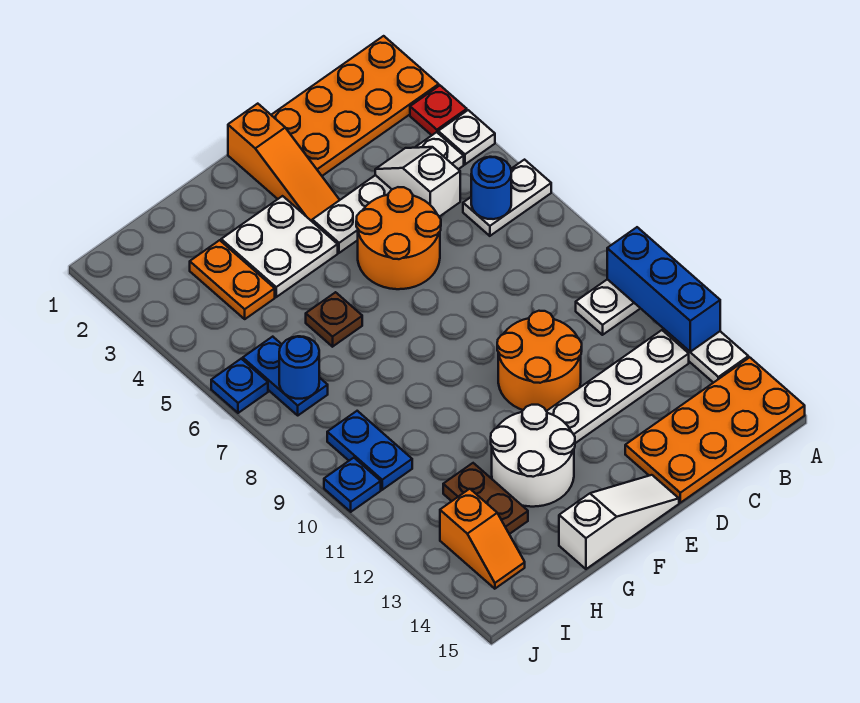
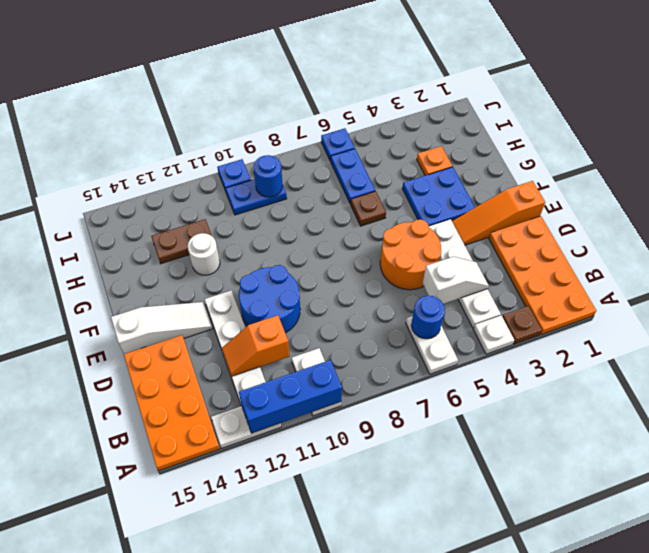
red plate A3 level 1 -> brown plate A3 level 1
orange round brick D10:E11 level 1 -> blue round brick D10:E11 level 1
white slope E15:G15 level 1 top G -> white slope E13:E15 level 1 top 15
white plate F3:G4 level 1 -> blue plate F3:G4 level 1
white round brick F12:G13 level 1 -> white round brick G12 level 1
orange plate H3:H4 level 1 -> orange plate H3 level 1
blue plate I6:I7 level 1 -> blue plate H6:I6 level 1
blue round brick I7 level 2 -> blue round brick I9 level 2
orange slope I13:I14 level 1 top 13 -> orange slope C11:C12 level 2 top 11

